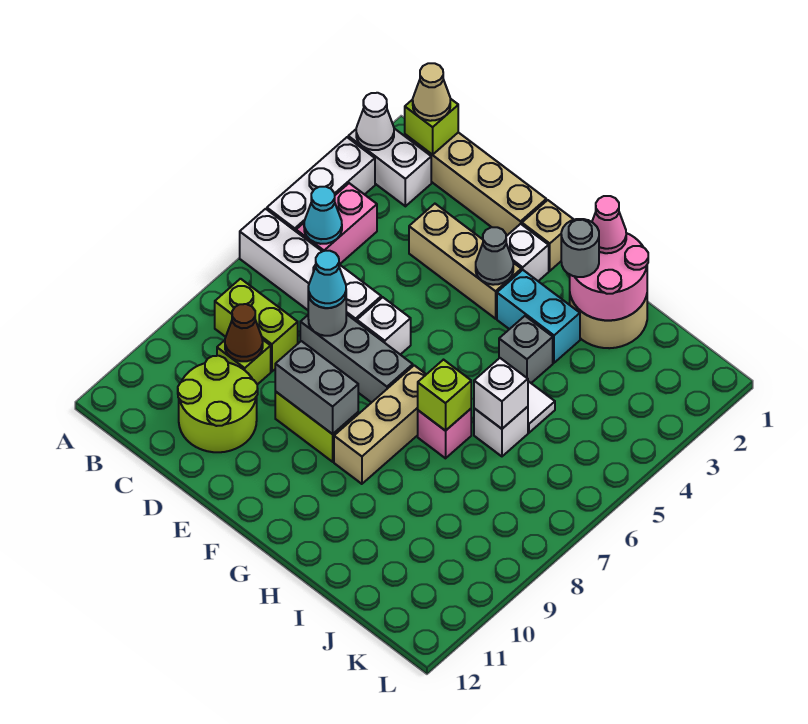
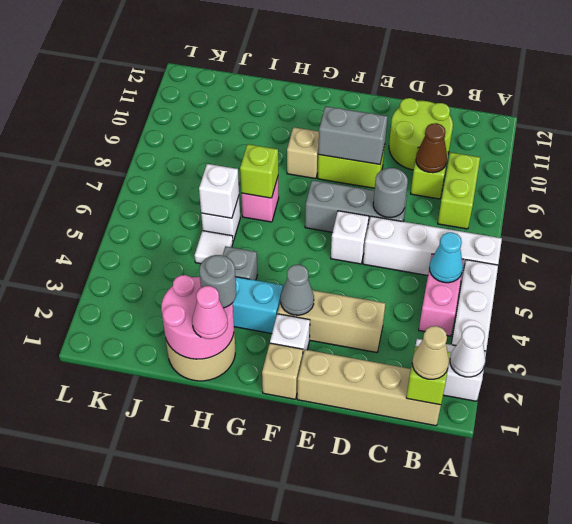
lime brick B8:C8 level 1 -> lime brick B8:B9 level 1
cyan cone D7 level 3 -> none
tan brick G7:G9 level 1 -> tan brick G9 level 1

